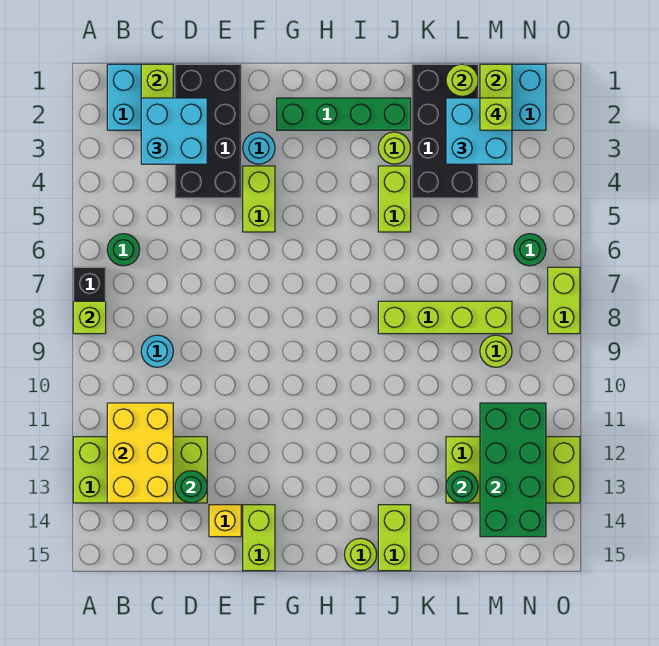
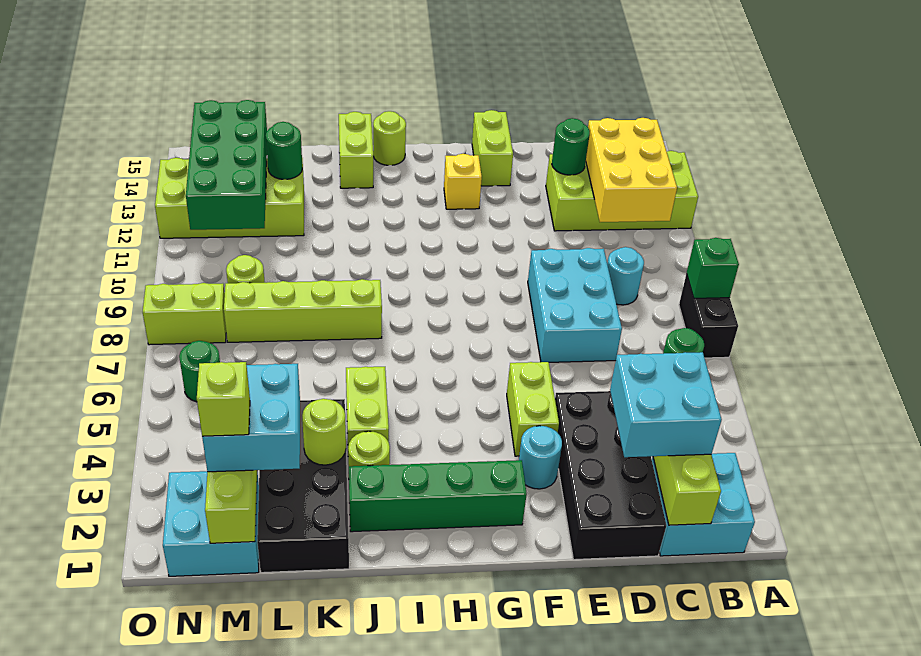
lime brick A8 level 2 -> green brick A8 level 2
none -> cyan brick D7:E9 level 1
yellow brick E14 level 1 -> yellow brick G13 level 1
lime round brick L1 level 2 -> lime round brick K3 level 2
lime brick O7:O8 level 1 -> lime brick N8:O8 level 1

